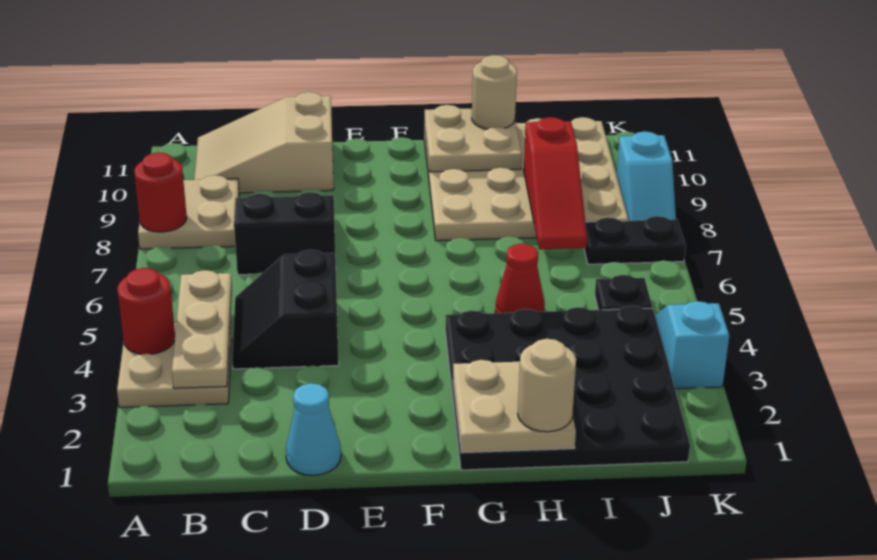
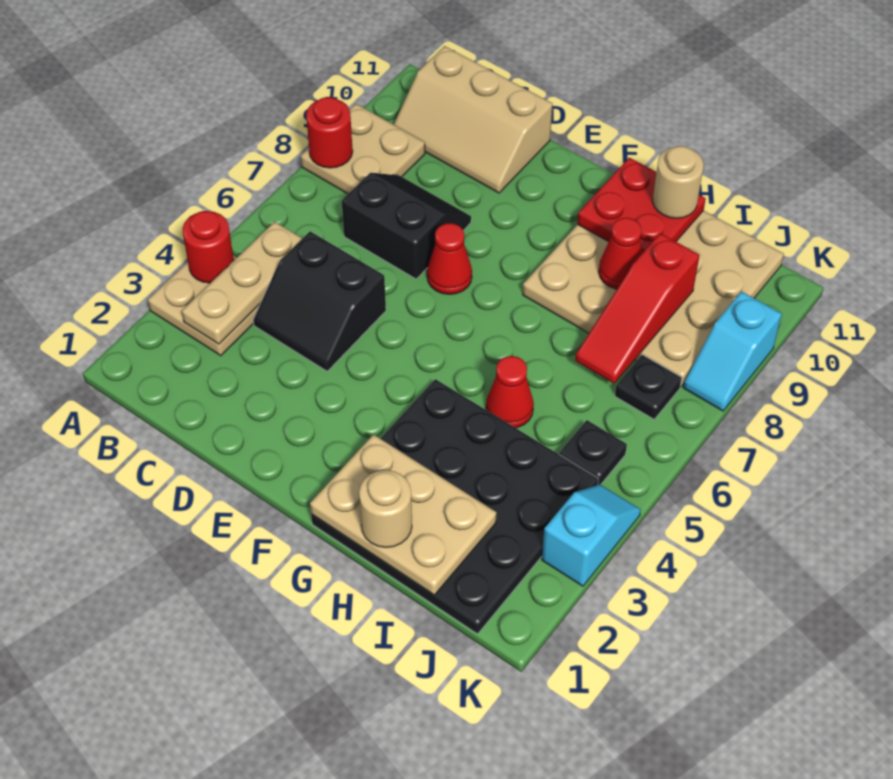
tan slope B10:D11 level 1 top D -> tan slope B10:D11 level 1 top 11
black slope C4:D5 level 1 top D -> black slope C4:D5 level 1 top 5
cyan cone D1 level 1 -> none
none -> red cone E7 level 1
tan plate G1:H2 level 2 -> tan plate G1:I2 level 2
tan plate G10:H11 level 2 -> red plate G10:H11 level 2
none -> red cone H9 level 2
black plate J7:K7 level 1 -> black plate J7 level 1

